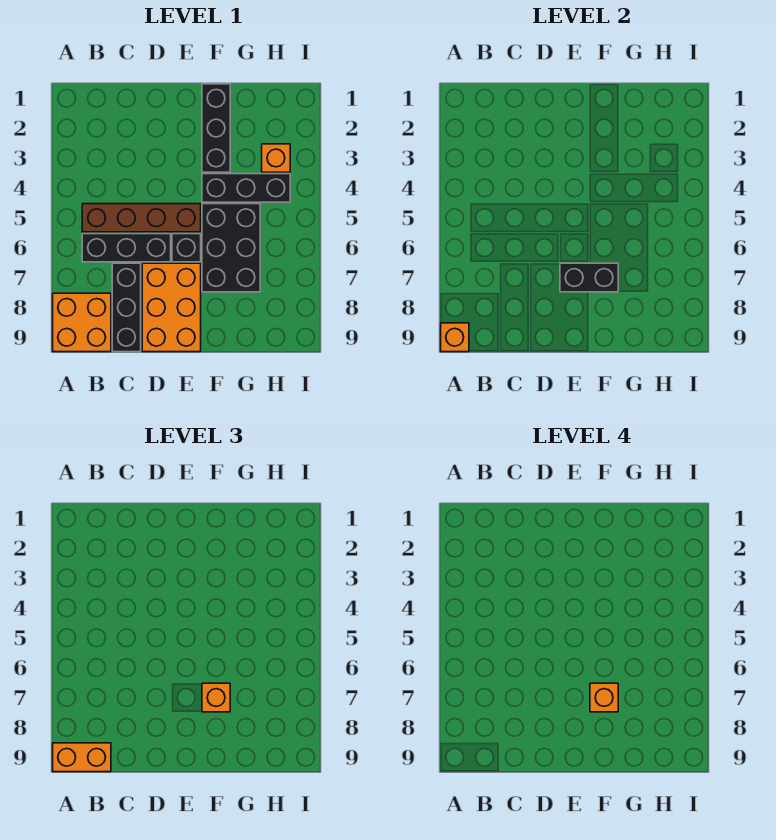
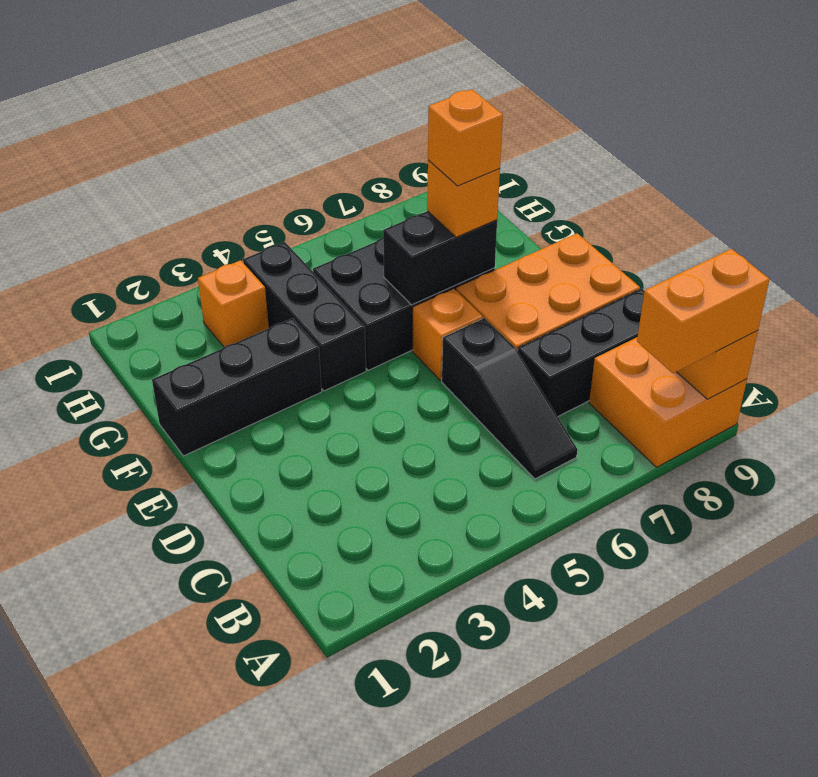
orange brick A9:B9 level 3 -> orange brick A8:A9 level 3
brown brick B5:E5 level 1 -> none
black brick B6:D6 level 1 -> black slope B6:D6 level 1 top D
black brick E6 level 1 -> orange brick E6 level 1
black brick E7:F7 level 2 -> black brick F6:F7 level 2

